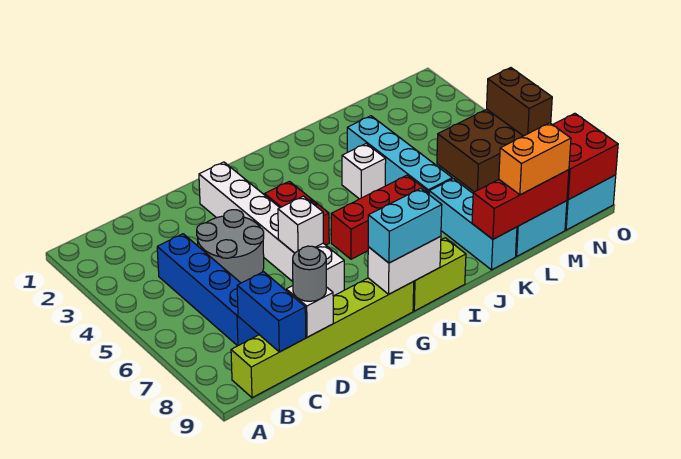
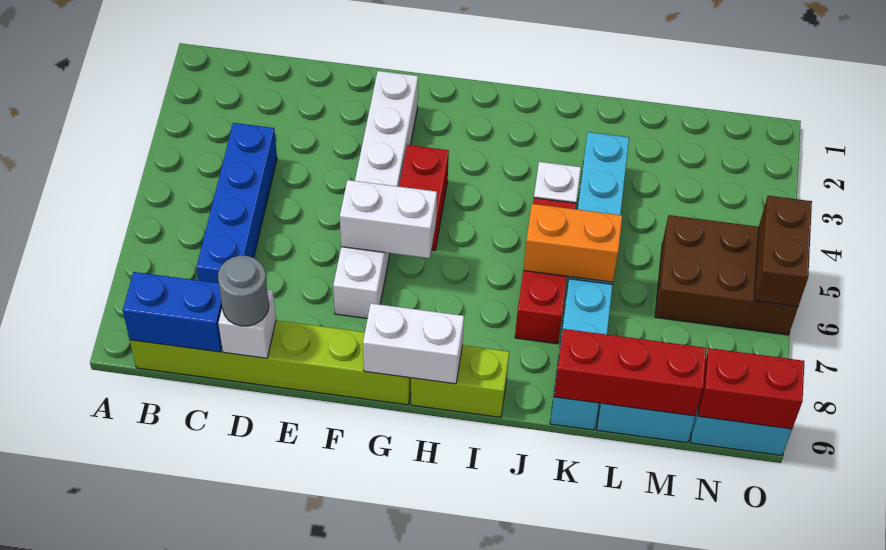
blue brick C8:C9 level 2 -> blue brick B9:C9 level 2
grey round brick D4:E5 level 1 -> none
white brick F6 level 2 -> white brick F6:G6 level 2
cyan brick G9:H9 level 3 -> none
red brick H6:J6 level 1 -> red brick J5:J7 level 1
orange brick L9:M9 level 3 -> orange brick J6:K6 level 2
red brick N8:O9 level 2 -> red brick N9:O9 level 2

